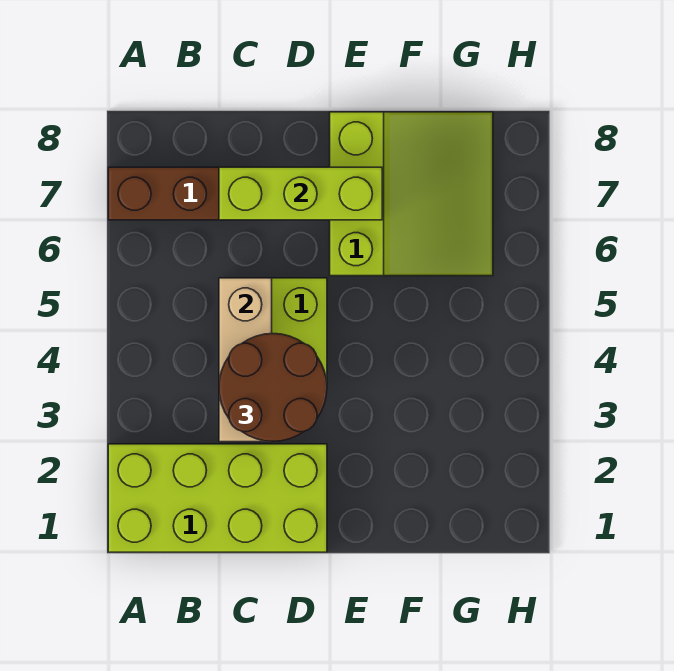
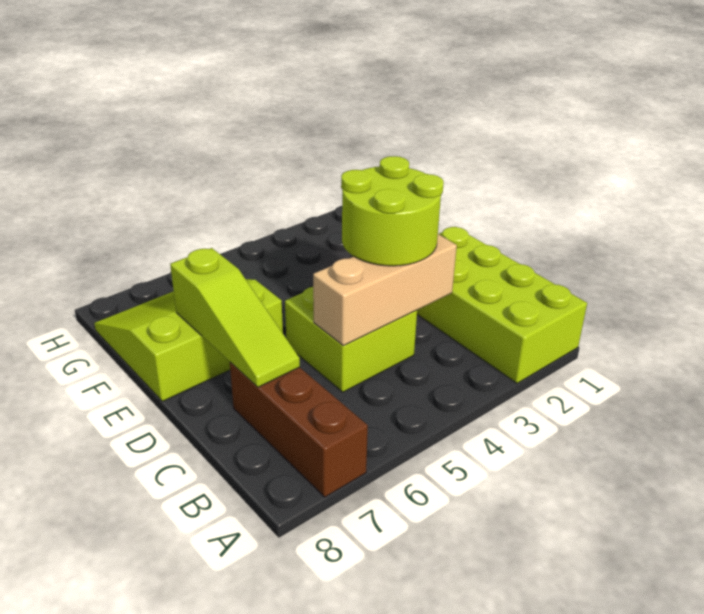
brown round brick C3:D4 level 3 -> lime round brick C3:D4 level 3
lime brick C7:E7 level 2 -> lime slope C7:E7 level 2 top E

